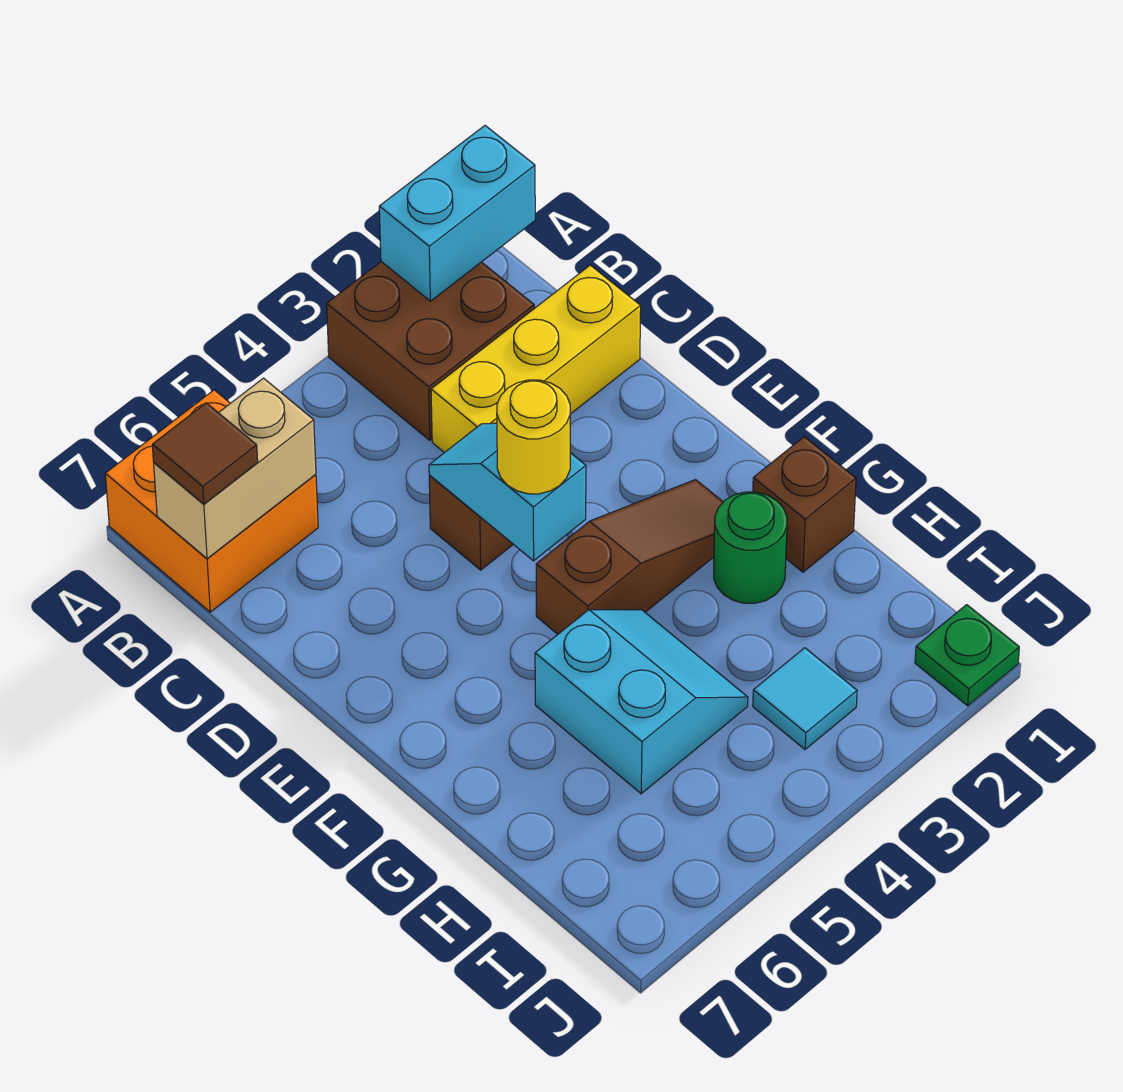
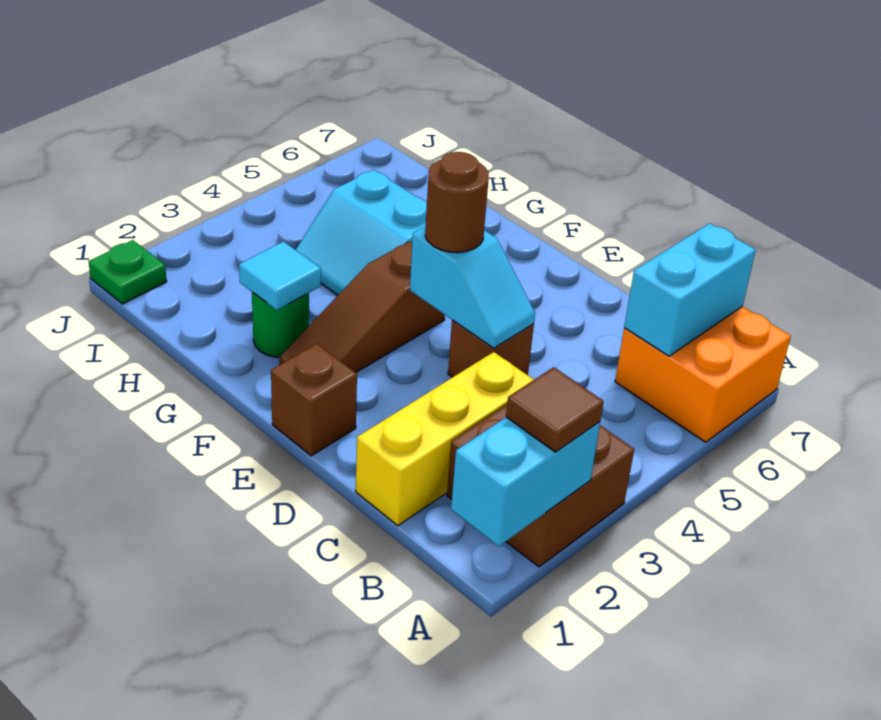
tan brick B6:B7 level 2 -> cyan brick B6:B7 level 2
brown tile B7 level 3 -> brown tile A2 level 3
yellow round brick E4 level 3 -> brown round brick E4 level 3
brown brick G1 level 1 -> brown brick E1 level 1
cyan tile I3 level 1 -> cyan tile G2 level 2

